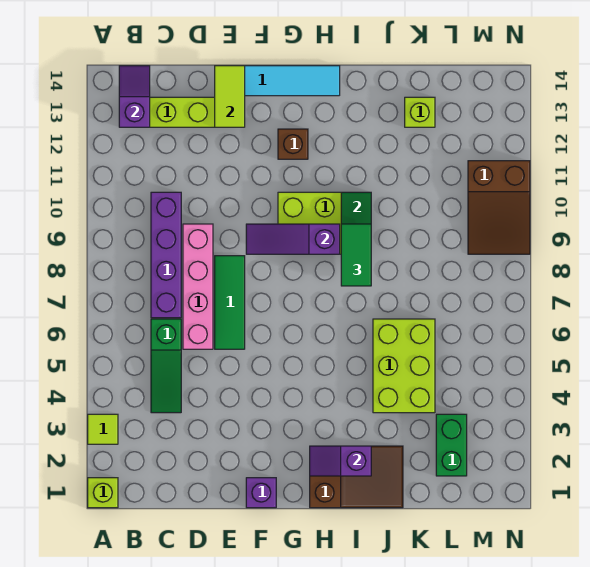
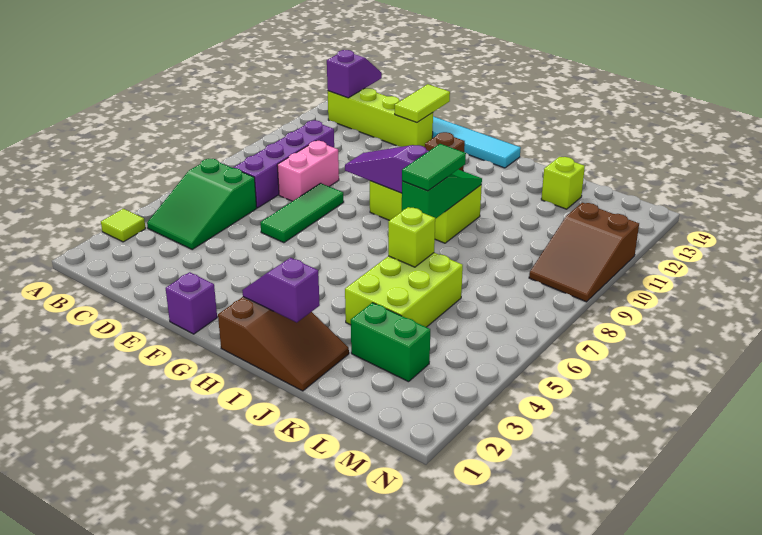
lime brick A1 level 1 -> lime brick J6 level 2
green slope C4:C6 level 1 top 6 -> green slope B4:C6 level 1 top 6
pink brick D6:D9 level 1 -> pink brick D8:D9 level 1
green brick L2:L3 level 1 -> green brick K3:L3 level 1

